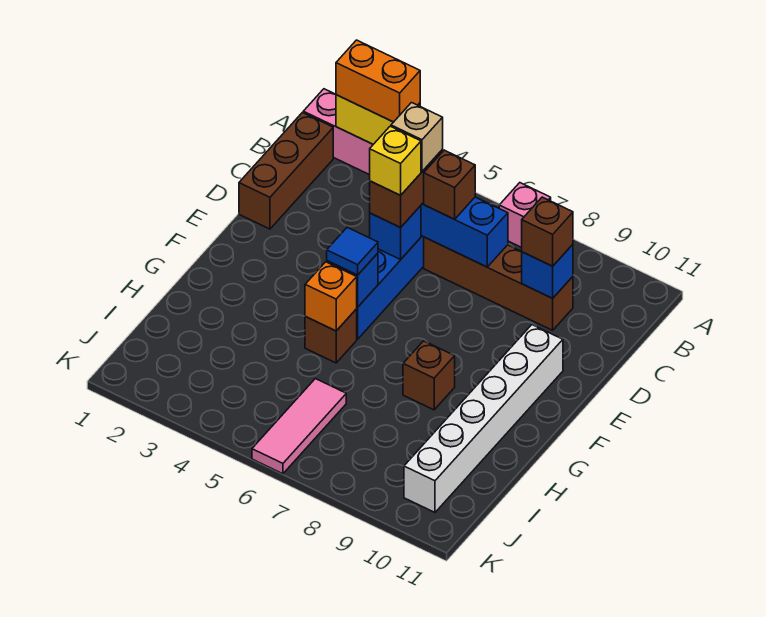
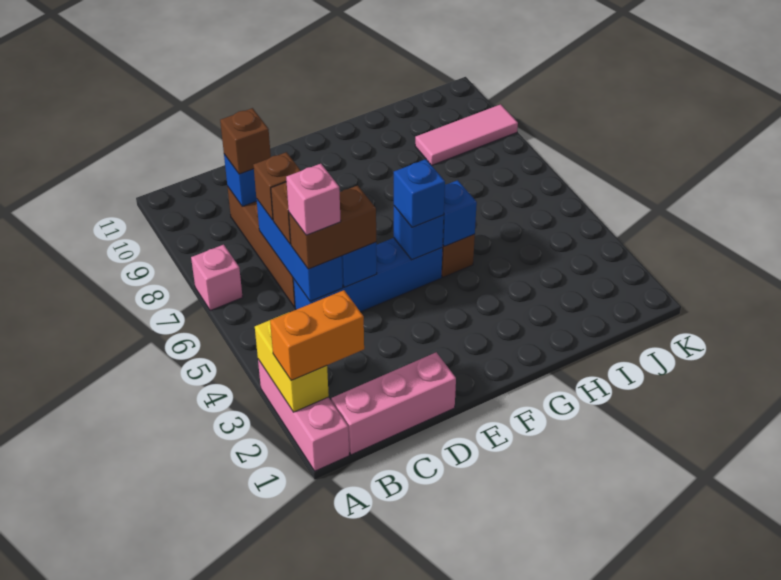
orange brick A2:A3 level 3 -> orange brick A2:B2 level 3
brown brick B1:D1 level 1 -> pink brick B1:D1 level 1
tan brick C5 level 4 -> pink brick C5 level 4
yellow brick D5 level 4 -> none
white brick E10:J10 level 1 -> none
blue tile F5 level 3 -> blue brick F5 level 3
orange brick G5 level 2 -> blue brick G5 level 2
brown brick G8 level 1 -> brown brick C7 level 3
pink tile I6:K6 level 1 -> pink tile I9:K9 level 1

